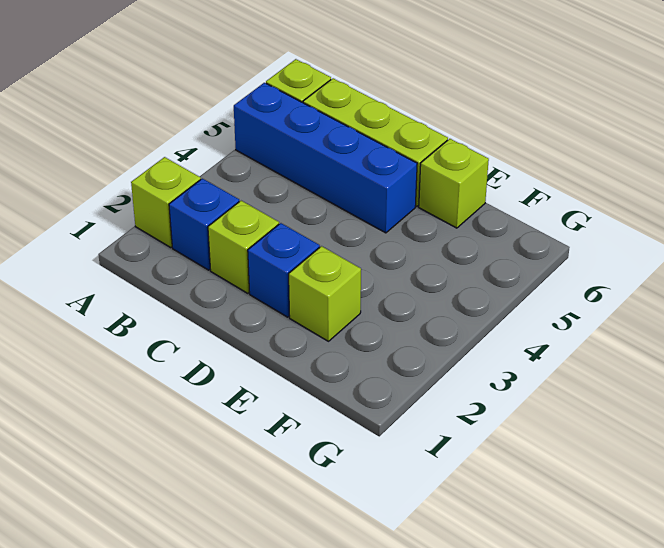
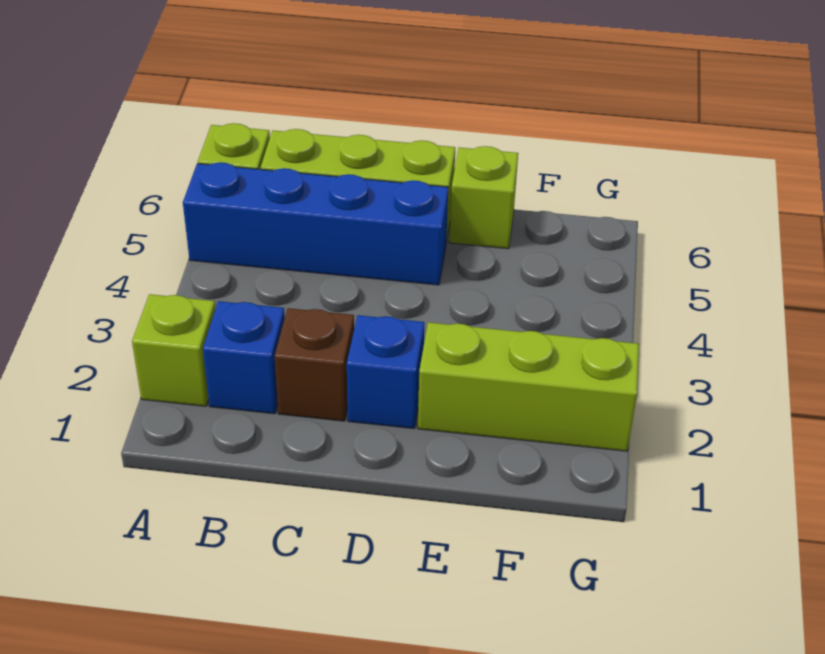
lime brick C2 level 1 -> brown brick C2 level 1
lime brick E2 level 1 -> lime brick E2:G2 level 1

